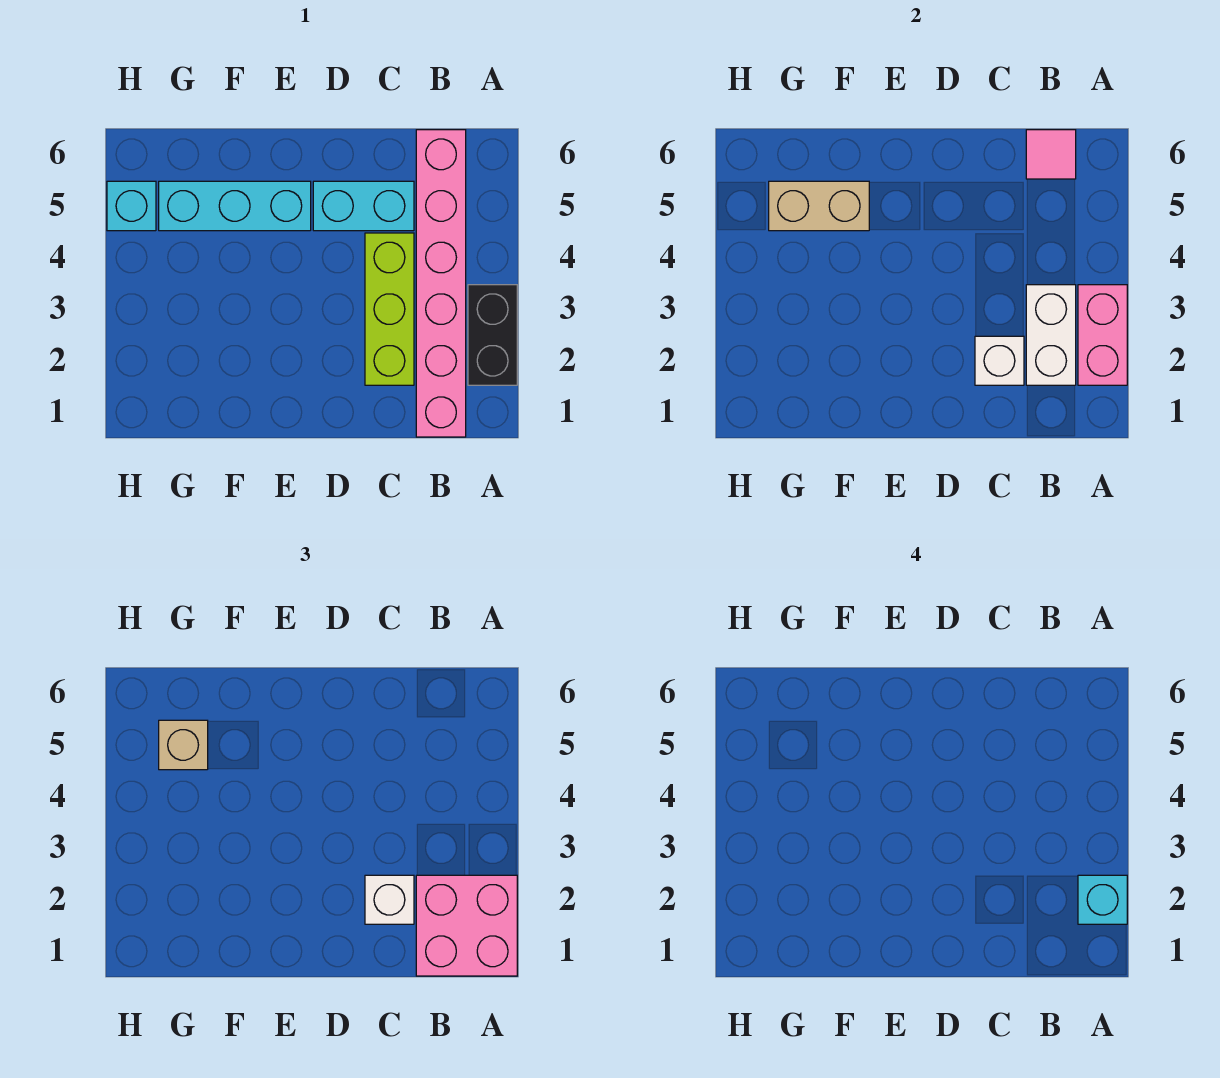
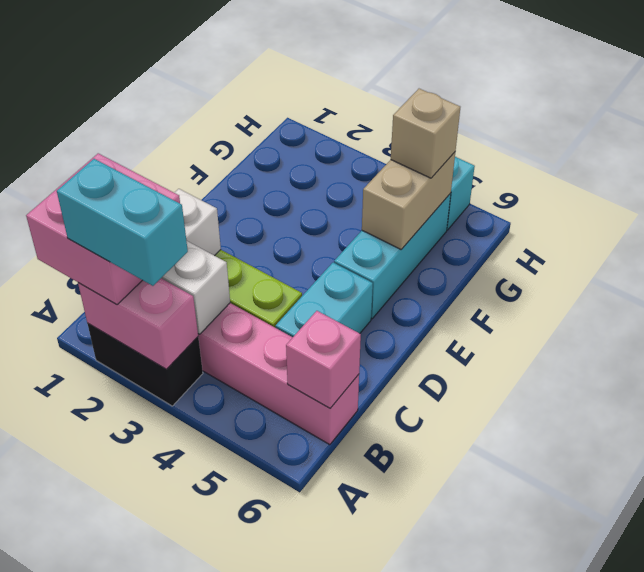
cyan brick A2 level 4 -> cyan brick A2:A3 level 4
pink tile B6 level 2 -> pink brick B6 level 2
white brick C2 level 3 -> none

